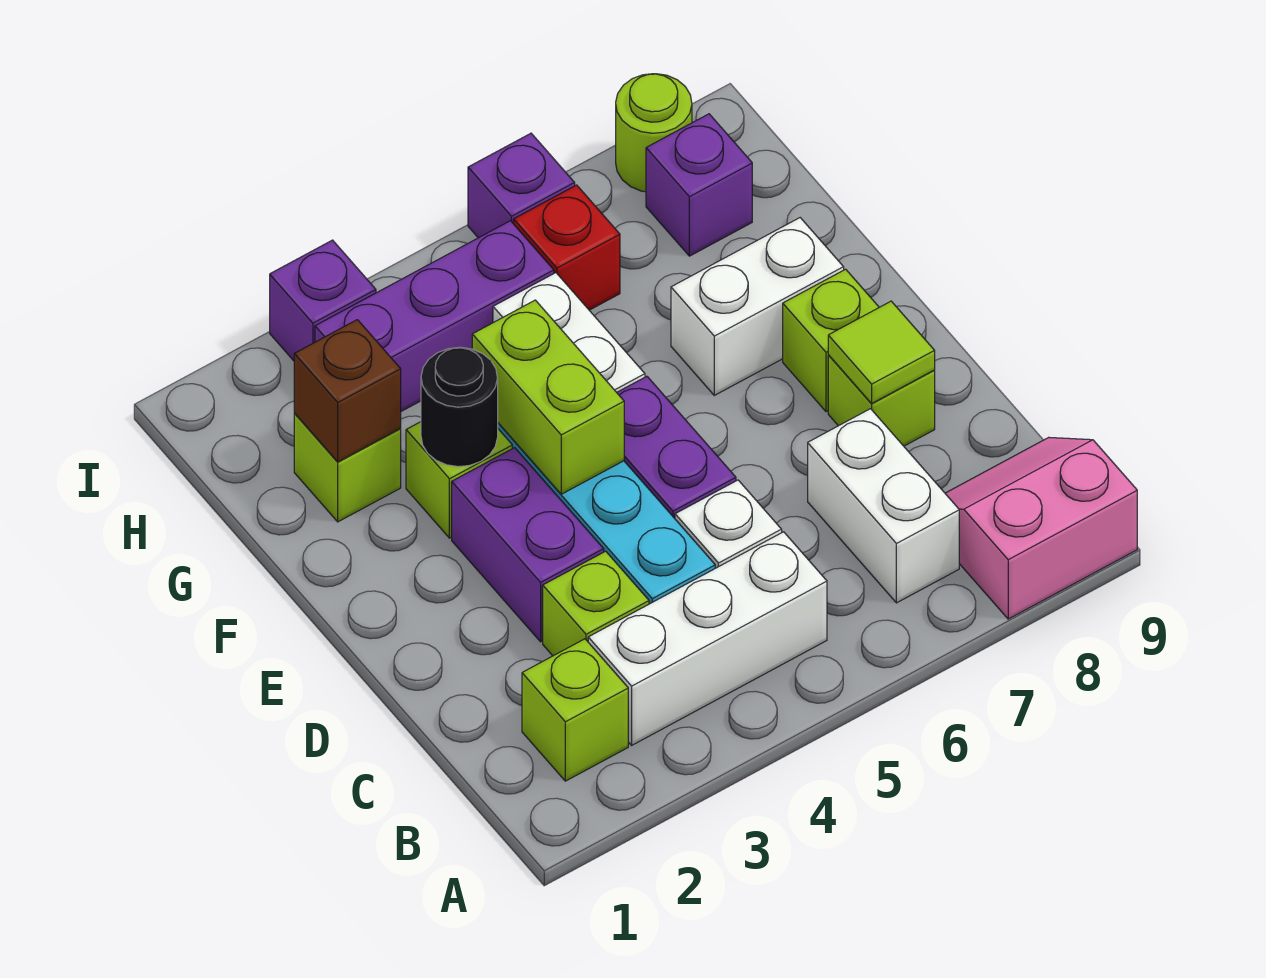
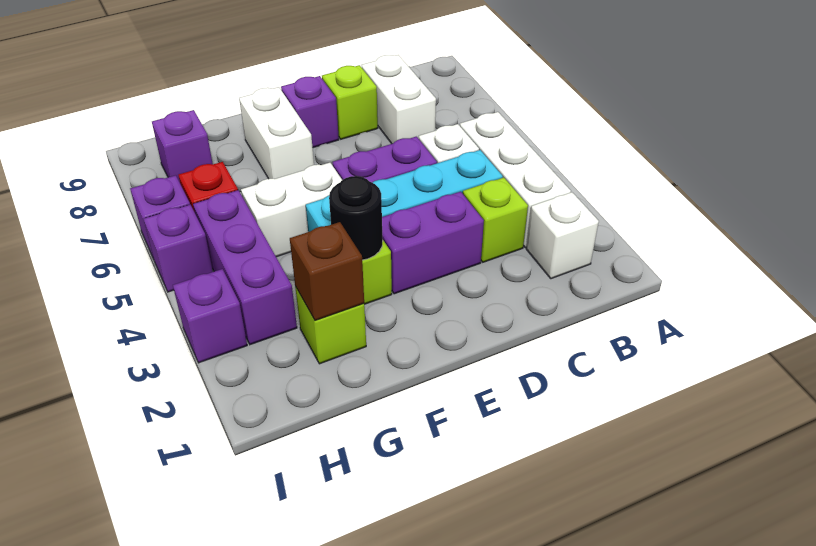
pink slope A8:B9 level 1 top A -> none
lime brick B2 level 1 -> white brick B2 level 1
white brick B7:C7 level 1 -> white brick C7:C8 level 1
lime tile D8 level 2 -> none
lime brick E4:F4 level 2 -> none
lime brick E8 level 1 -> purple brick E8 level 1
none -> purple brick I5 level 1
lime round brick I8 level 1 -> none

